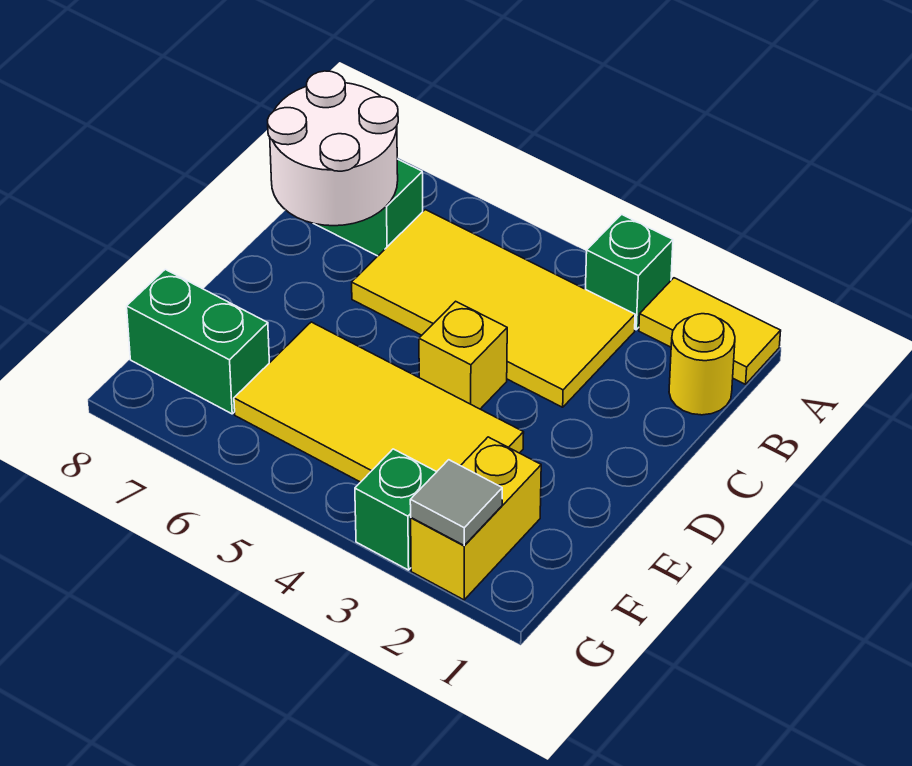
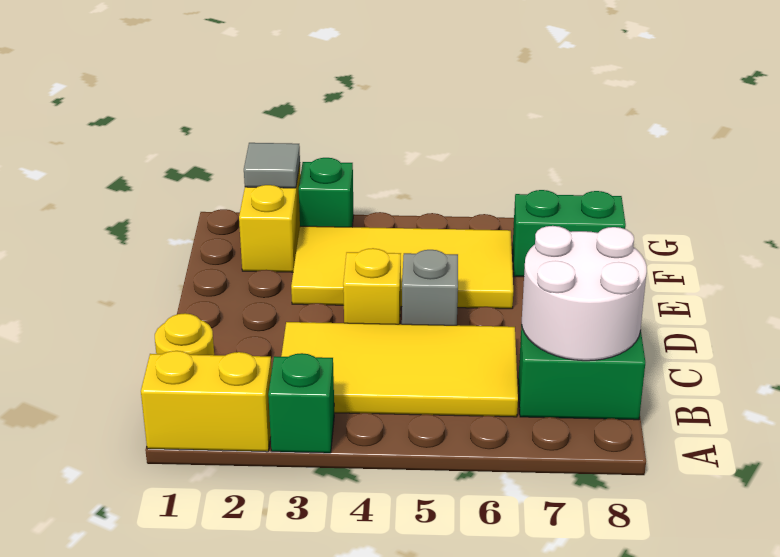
yellow tile A1:A2 level 1 -> yellow brick A1:A2 level 1
none -> grey brick D5 level 1

